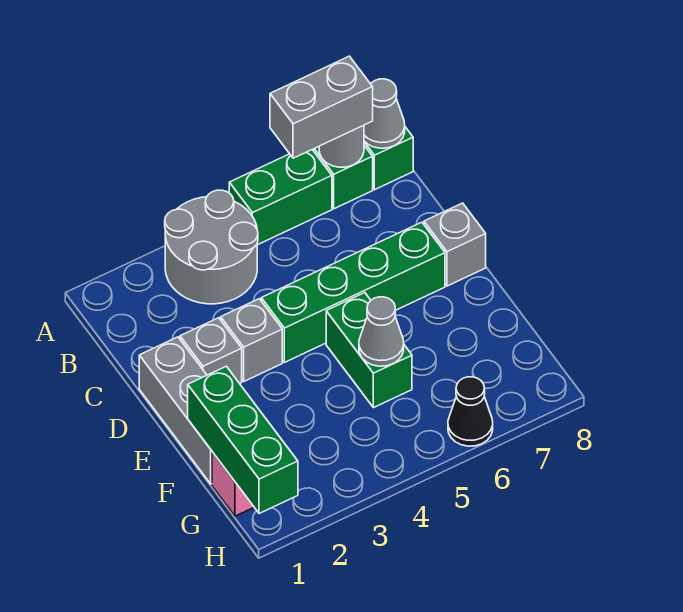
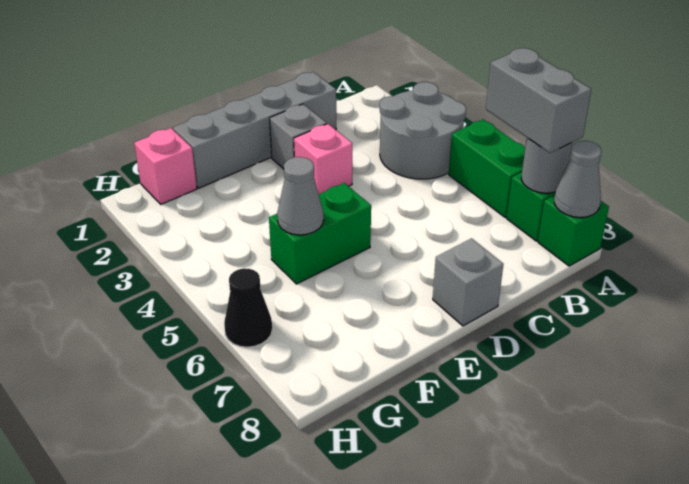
grey brick D1:F1 level 1 -> grey brick C1:F1 level 1
grey brick D3 level 1 -> pink brick D3 level 1
green brick D4:D7 level 1 -> none
green brick F1:H1 level 2 -> none

